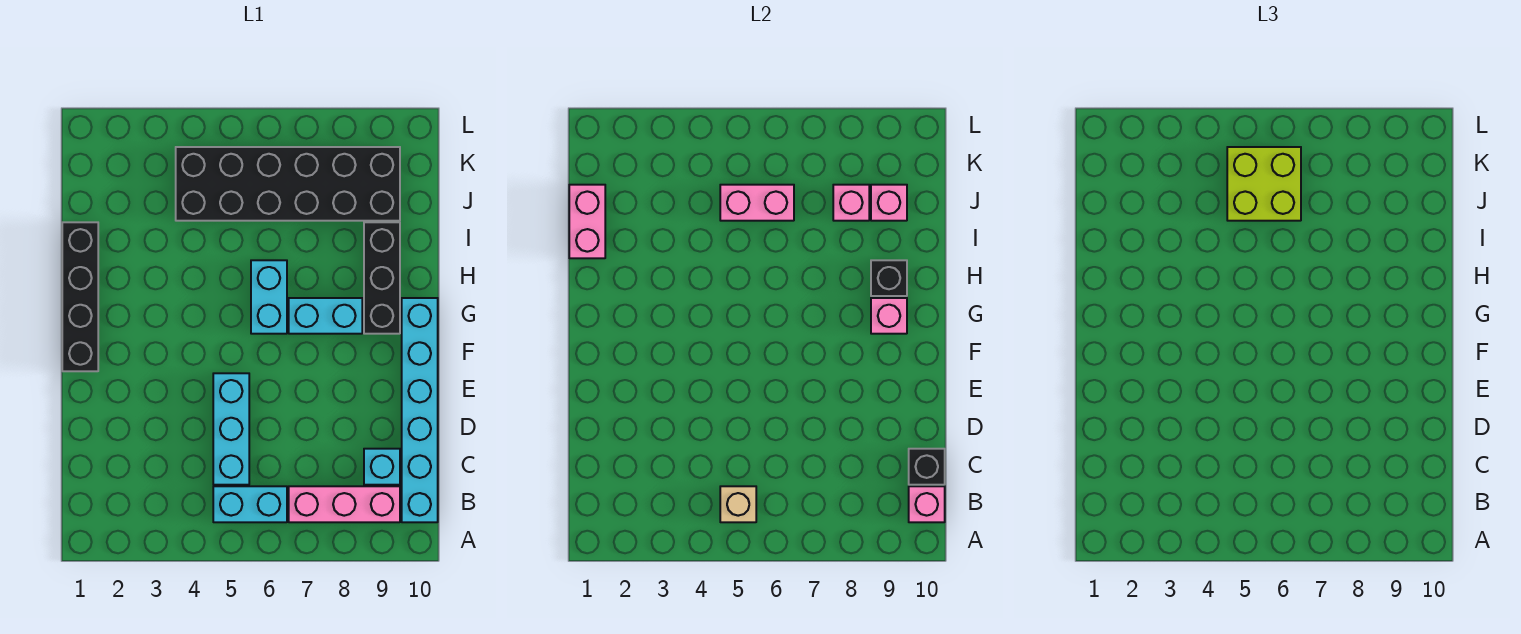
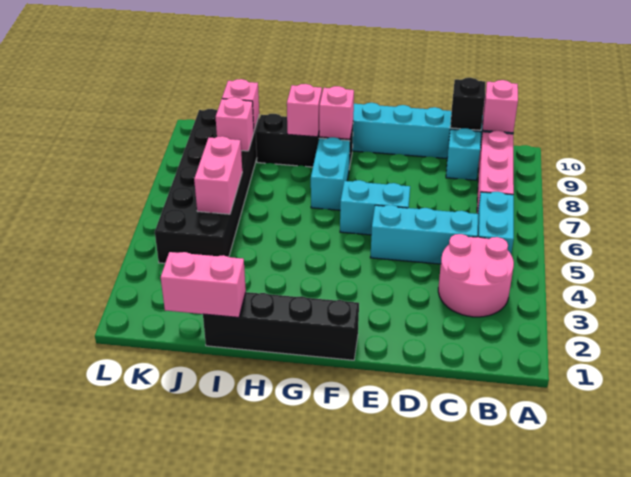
none -> pink round brick B3:C4 level 1
tan brick B5 level 2 -> none
cyan brick G6:H6 level 1 -> cyan brick E6:F6 level 1
black brick H9 level 2 -> pink brick H9 level 2
lime brick J5:K6 level 3 -> none

